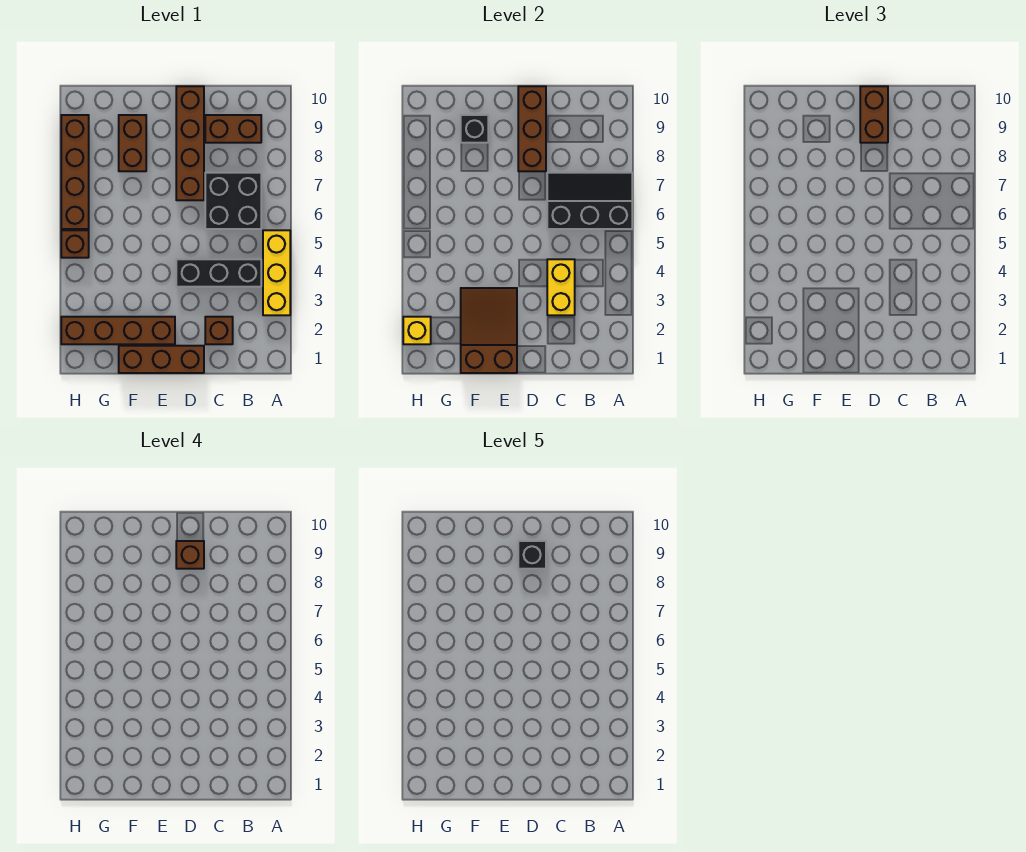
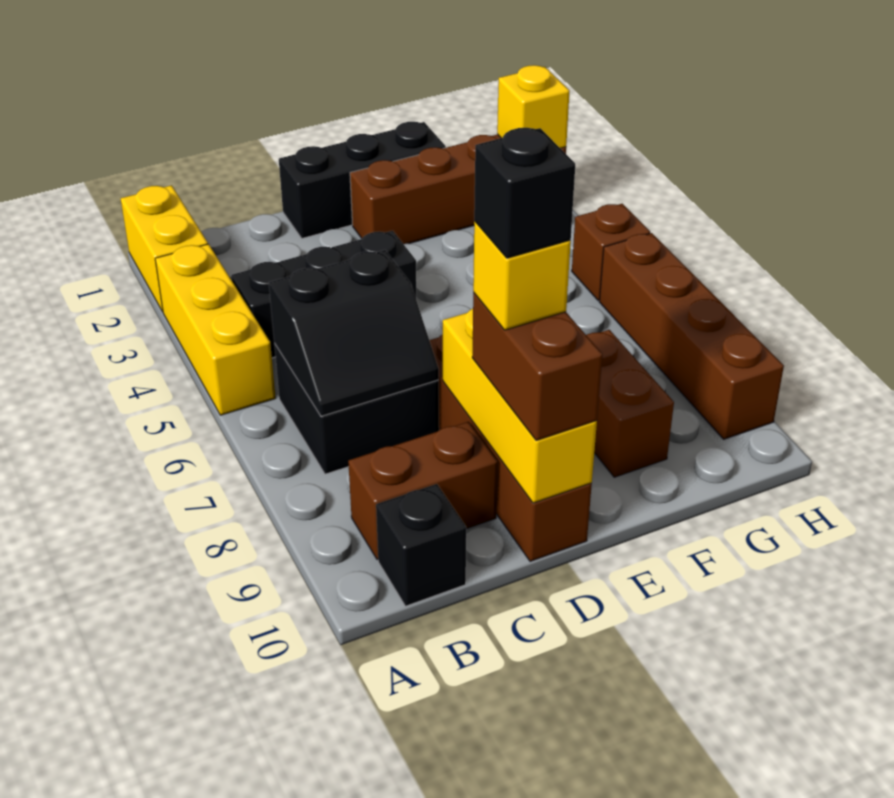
black slope A6:C7 level 2 top 6 -> black slope B6:C7 level 2 top 6
brown brick C2 level 1 -> none
yellow brick C3:C4 level 2 -> yellow brick A1:A2 level 1
brown brick D1:F1 level 1 -> black brick D1:F1 level 1
brown brick D8:D10 level 2 -> yellow brick D8:D10 level 2
brown brick D9 level 4 -> yellow brick D9 level 4
brown slope E1:F3 level 2 top 1 -> none
black brick F9 level 2 -> black brick B10 level 1

